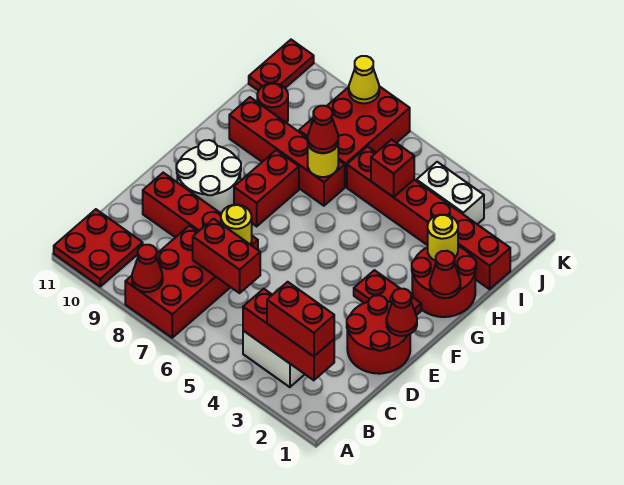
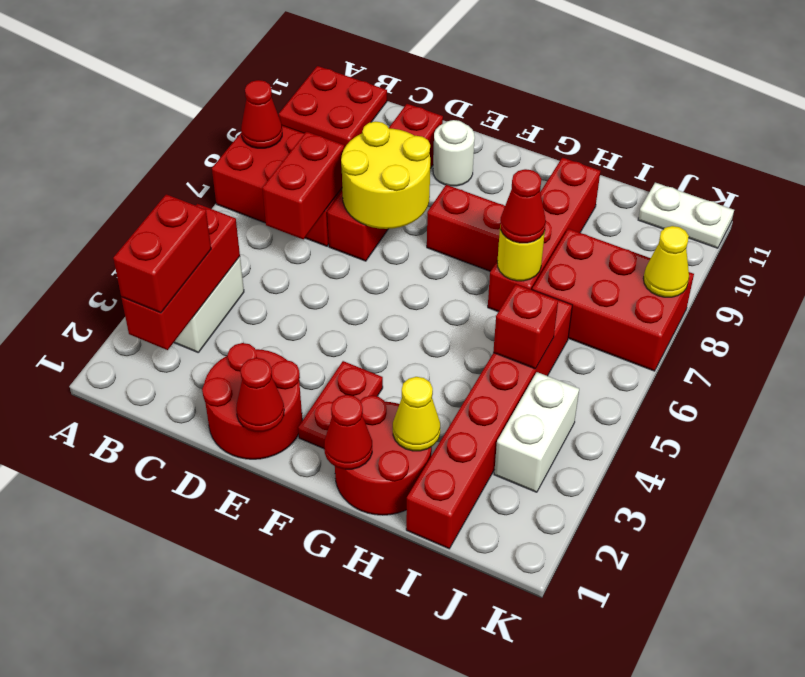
yellow round brick D7 level 2 -> yellow round brick D7:E8 level 2
white round brick E9:F10 level 1 -> white round brick E10 level 1
yellow round brick H2 level 2 -> yellow cone H2 level 2
red round brick I10 level 1 -> none
red plate J11:K11 level 1 -> white plate J11:K11 level 1

